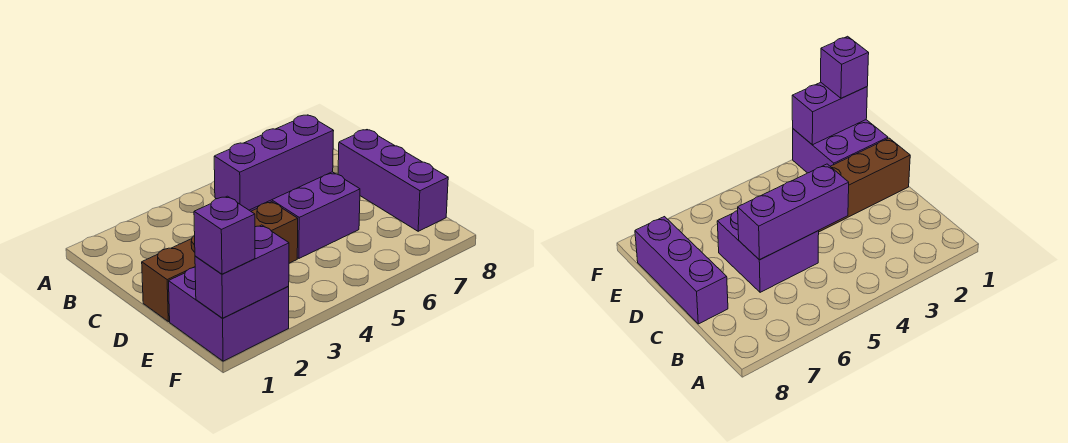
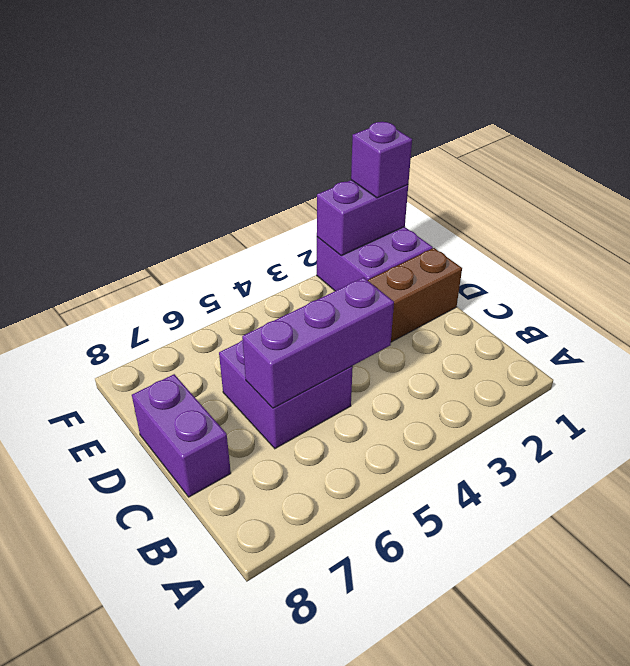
purple brick C8:E8 level 1 -> purple brick C8:D8 level 1

